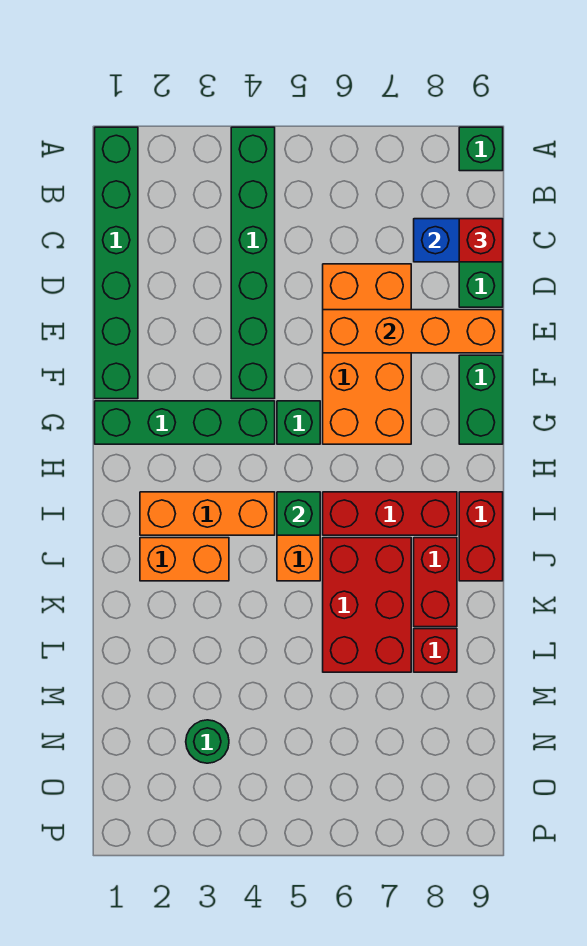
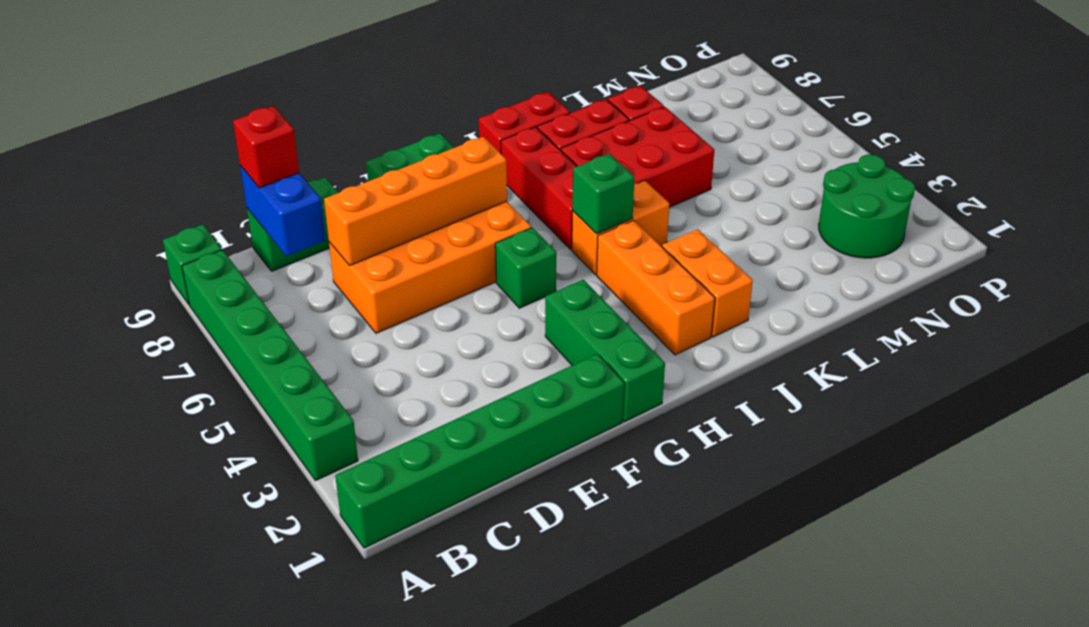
green brick A4:F4 level 1 -> green brick A3:A8 level 1
orange brick E6:E9 level 2 -> orange brick D7:G7 level 2
green brick G1:G4 level 1 -> green brick G1:G3 level 1
green round brick N3 level 1 -> green round brick N2:O3 level 1

